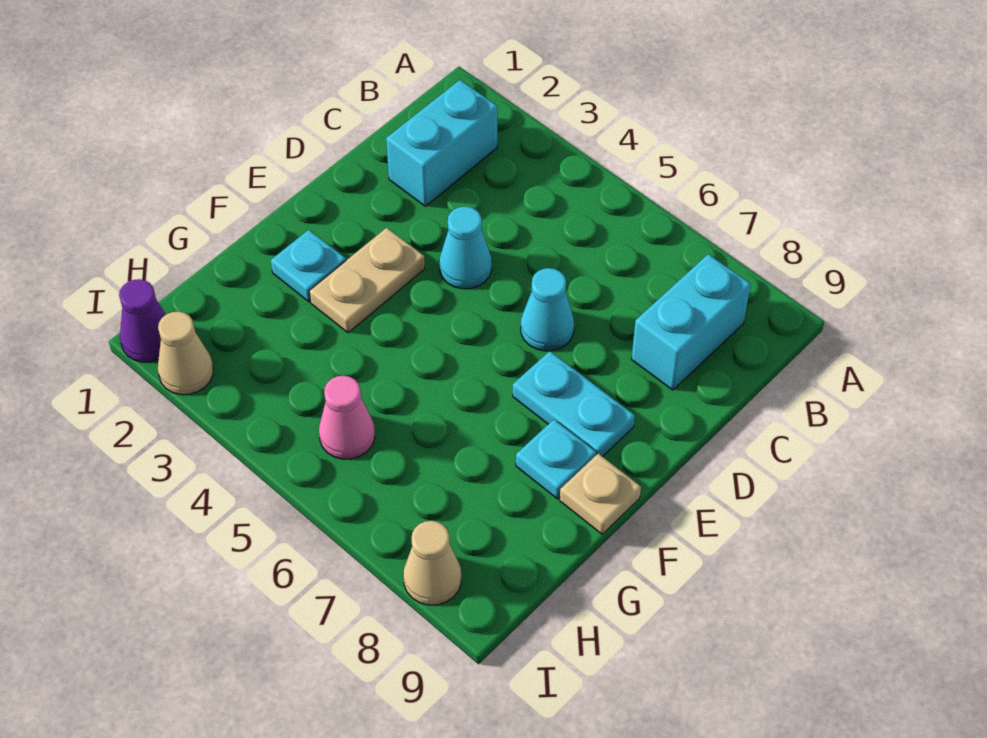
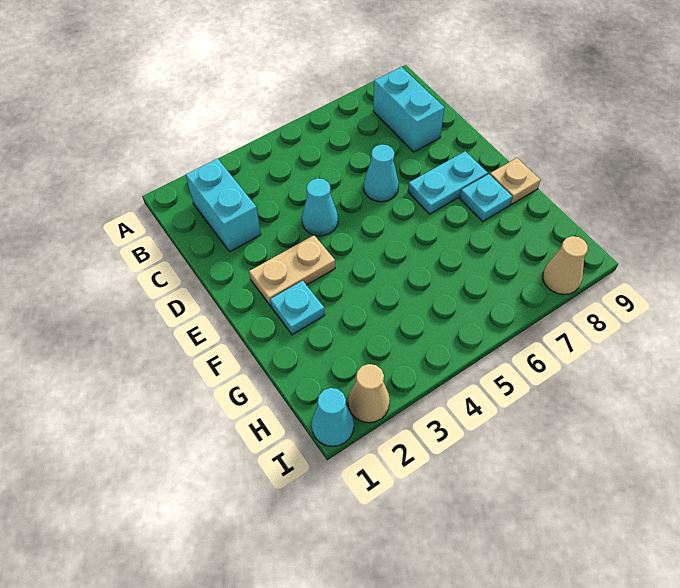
tan plate E3:F3 level 1 -> tan plate E2:E3 level 1
pink cone H5 level 1 -> none
purple cone I1 level 1 -> cyan cone I1 level 1

